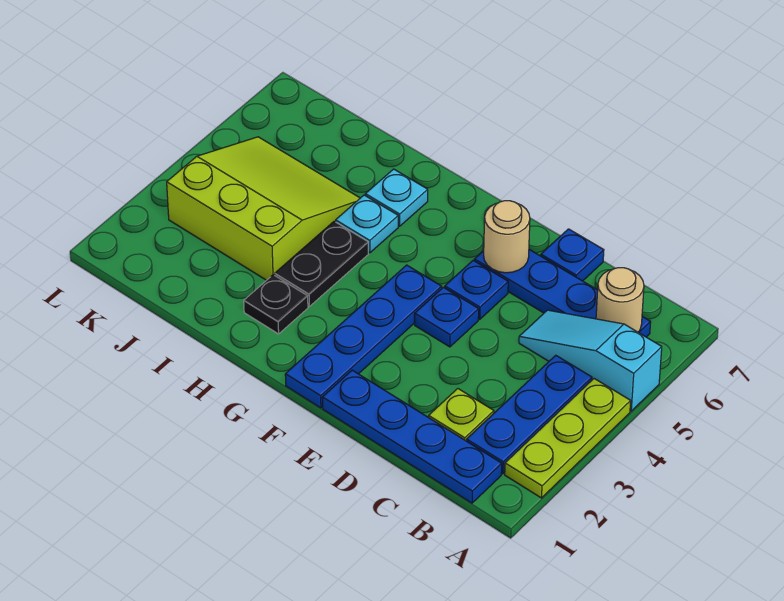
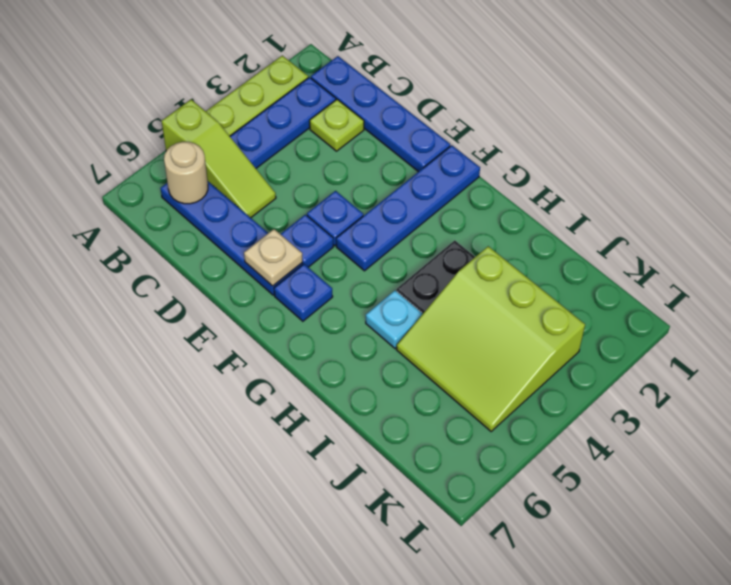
cyan slope A5:C5 level 1 top A -> lime slope A5:C5 level 1 top A
blue plate D7 level 1 -> blue plate F6 level 1
tan round brick E6 level 2 -> tan plate E6 level 2
black plate H2 level 1 -> none
cyan plate H6 level 1 -> none

